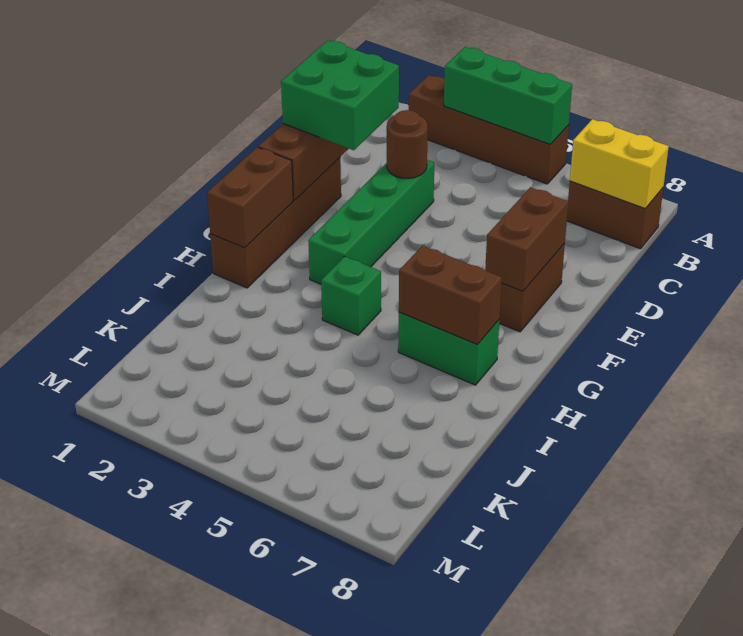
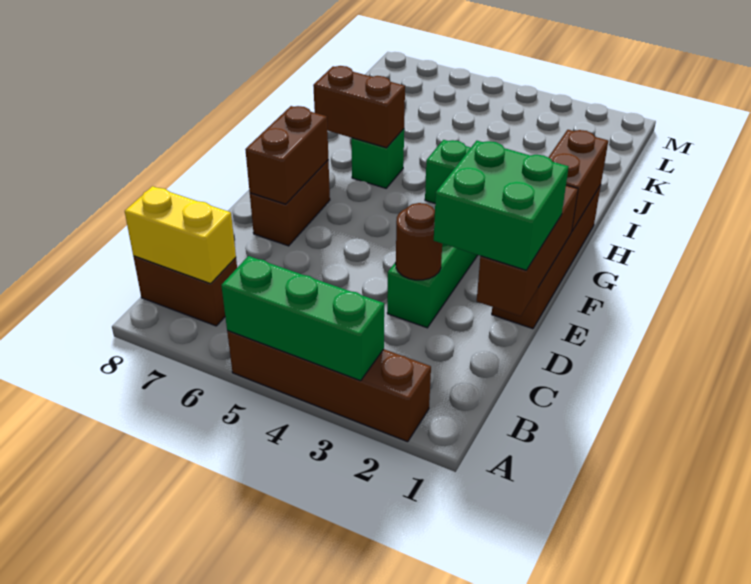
green brick H6:H7 level 1 -> green brick H6 level 1

